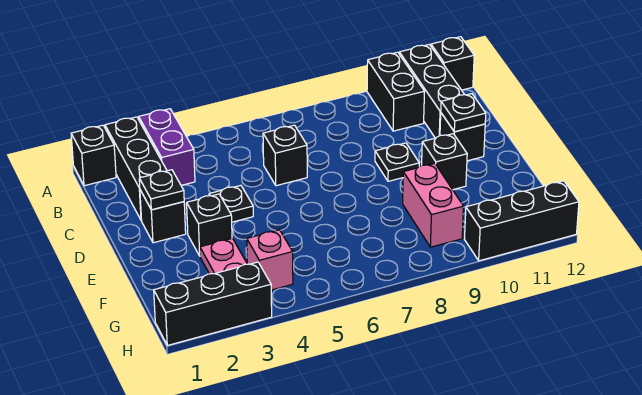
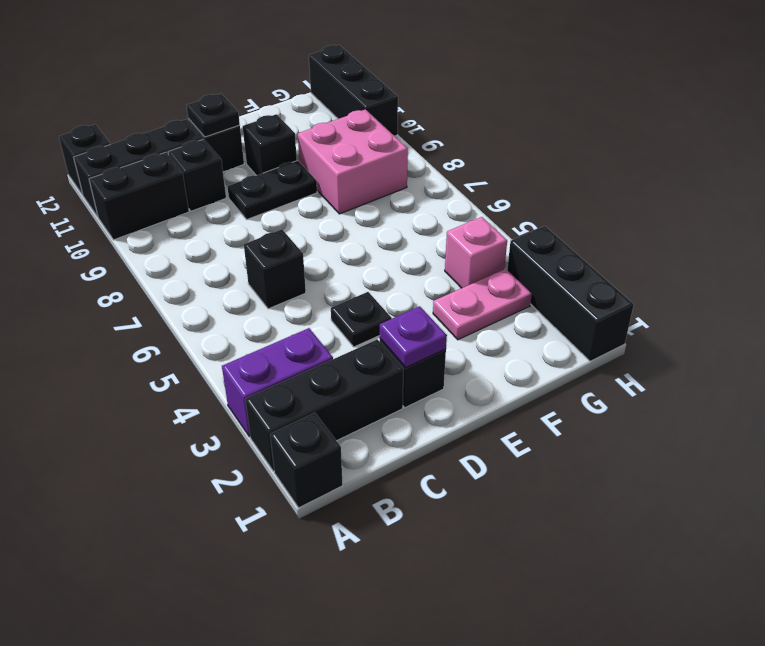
black plate D2 level 2 -> purple plate D2 level 2
black plate D9 level 1 -> black plate D9:E9 level 1
black brick E3 level 1 -> black brick C10 level 1
pink brick F9:G9 level 1 -> pink brick F8:G9 level 1

